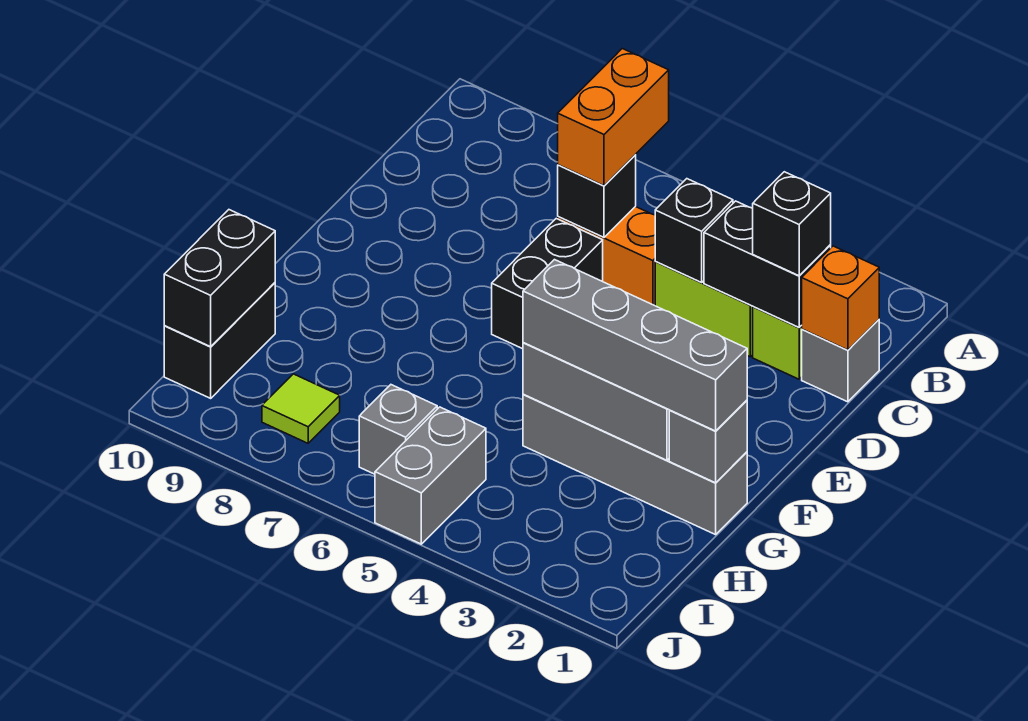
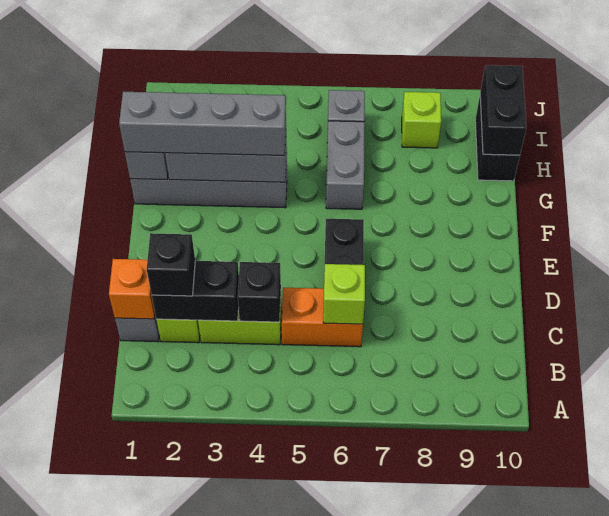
orange brick B6:C6 level 3 -> none
black brick C6 level 2 -> lime brick C6 level 2
grey brick I5:J5 level 1 -> grey brick G6:H6 level 1
lime tile I8 level 1 -> lime brick I8 level 1

